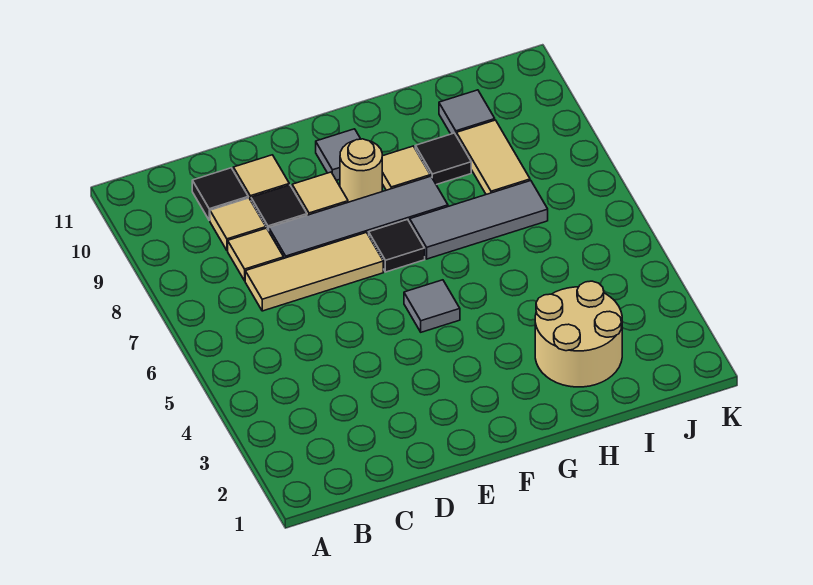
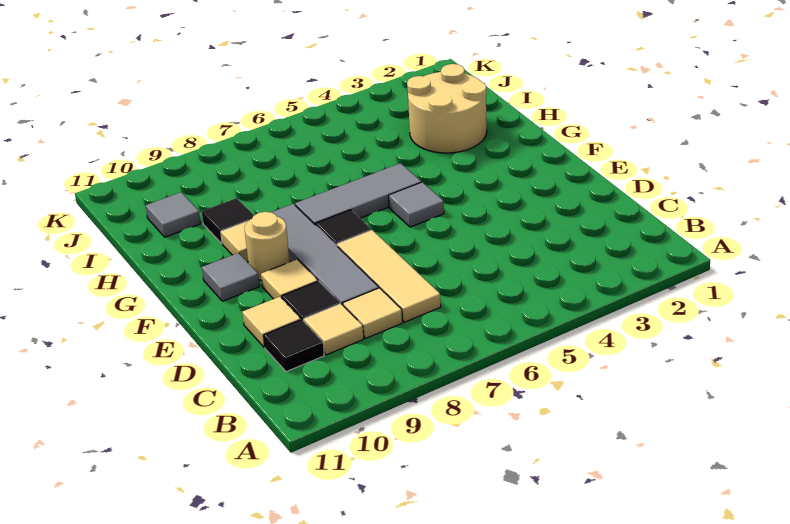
grey tile G7:I7 level 1 -> grey tile G5:G7 level 1
tan tile I8:I9 level 1 -> none

